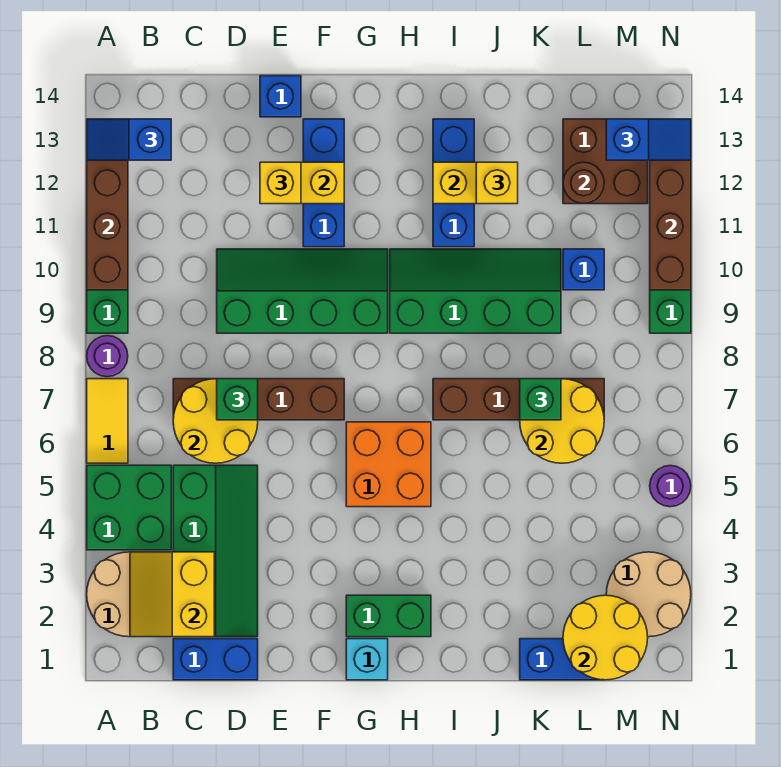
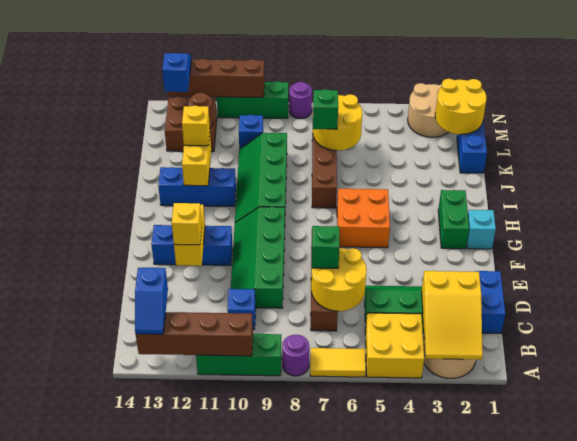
green brick A4:B5 level 1 -> yellow brick A4:B5 level 1
yellow slope B2:C3 level 2 top C -> yellow slope A2:C3 level 2 top C
blue brick E14 level 1 -> blue brick C10 level 1
purple round brick N5 level 1 -> purple round brick N8 level 1

